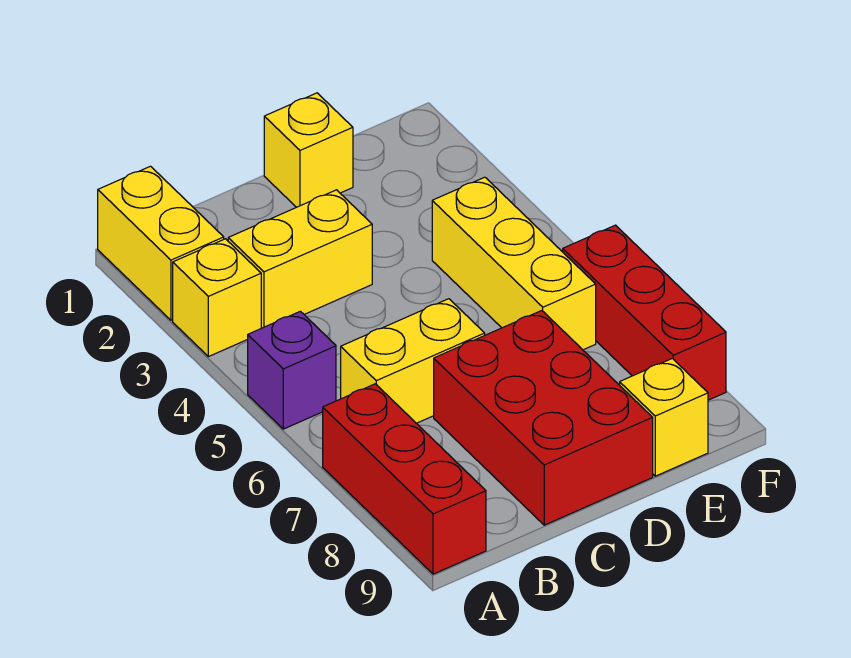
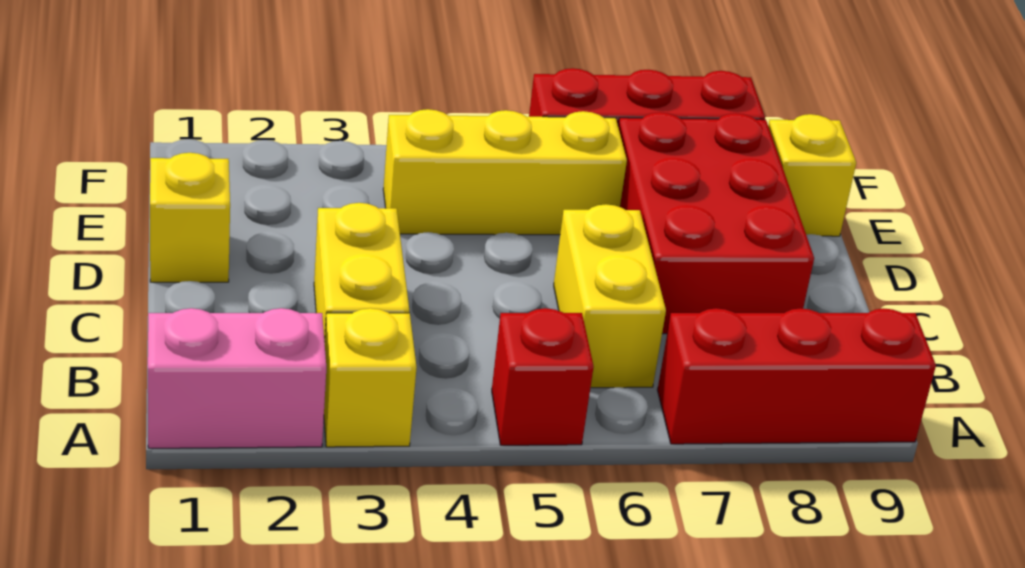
yellow brick A1:A2 level 1 -> pink brick A1:A2 level 1
purple brick A5 level 1 -> red brick A5 level 1
red brick C7:D9 level 1 -> red brick C7:E8 level 1

